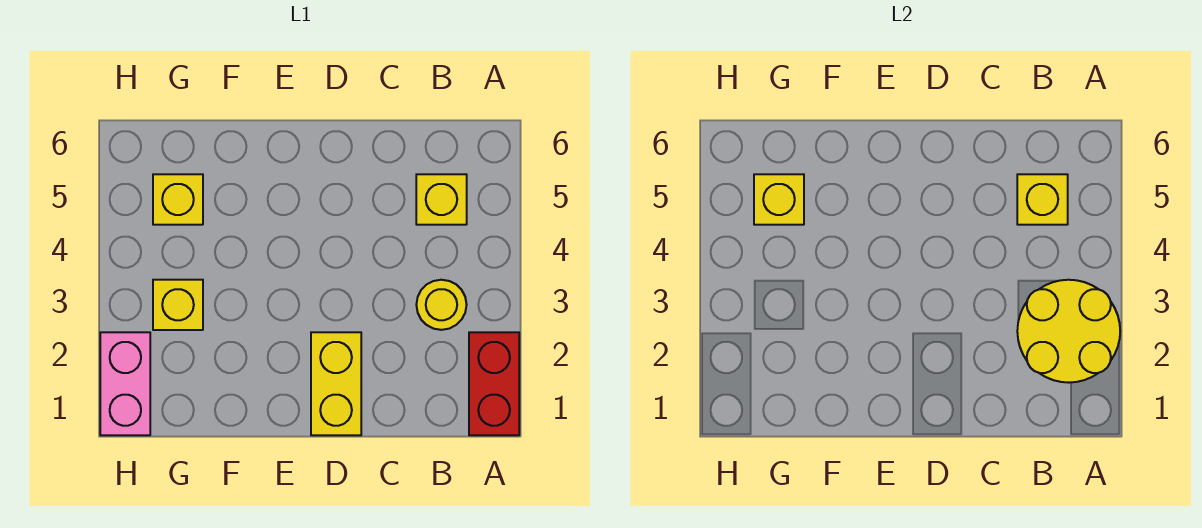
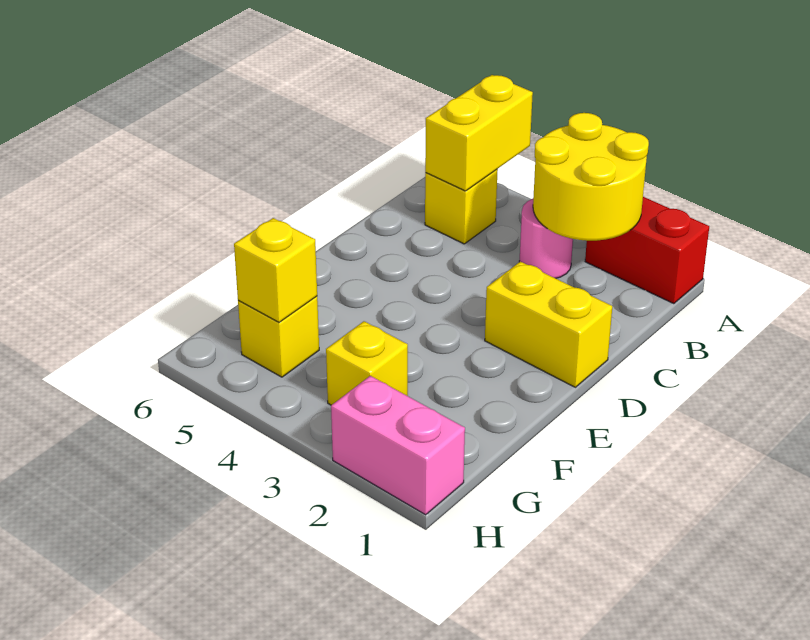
yellow round brick B3 level 1 -> pink round brick B3 level 1
yellow brick B5 level 2 -> yellow brick A5:B5 level 2

